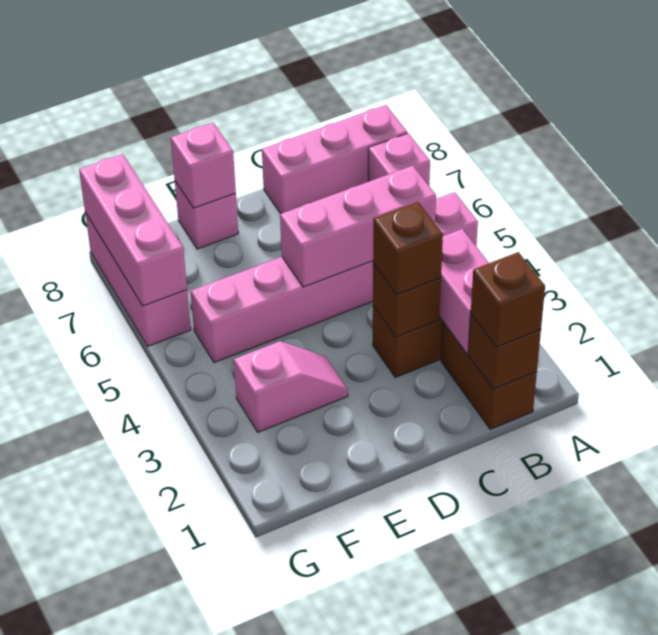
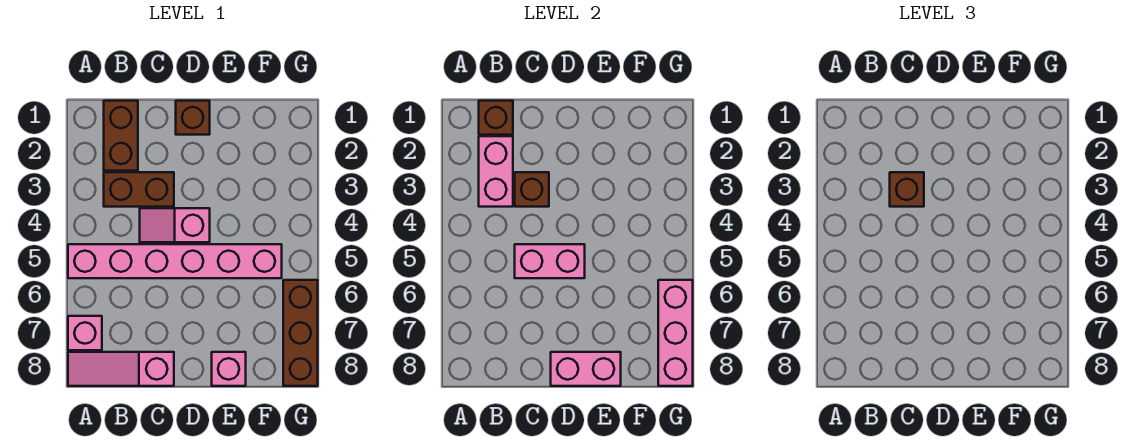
pink brick A8:C8 level 1 -> pink slope A8:C8 level 1 top C
brown brick B1 level 3 -> brown brick D1 level 1
pink brick B5:D5 level 2 -> pink brick C5:D5 level 2
pink slope E3:F3 level 1 top F -> pink slope C4:D4 level 1 top D
pink brick E8 level 2 -> pink brick D8:E8 level 2
pink brick G6:G8 level 1 -> brown brick G6:G8 level 1

